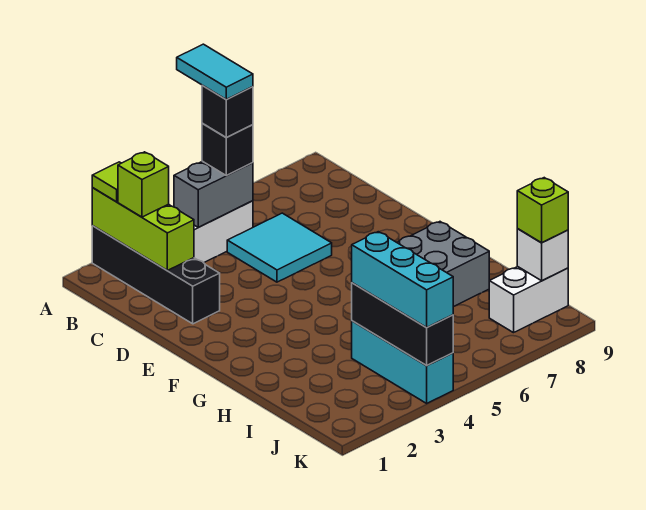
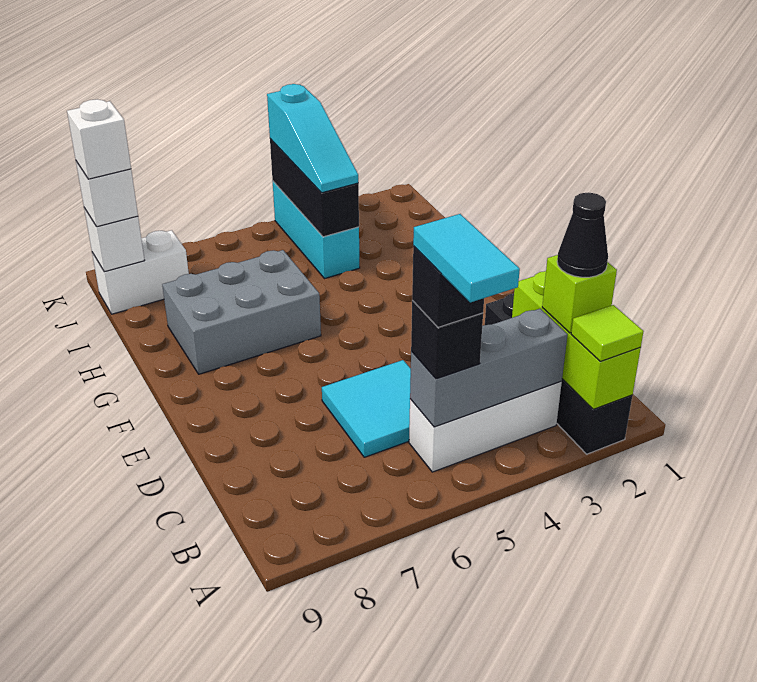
none -> black cone B2 level 4
grey brick B4:B5 level 2 -> grey brick B3:B5 level 2
cyan brick I4:K4 level 3 -> cyan slope I4:K4 level 3 top K
lime brick J9 level 3 -> white brick J9 level 3
none -> white brick J9 level 4

